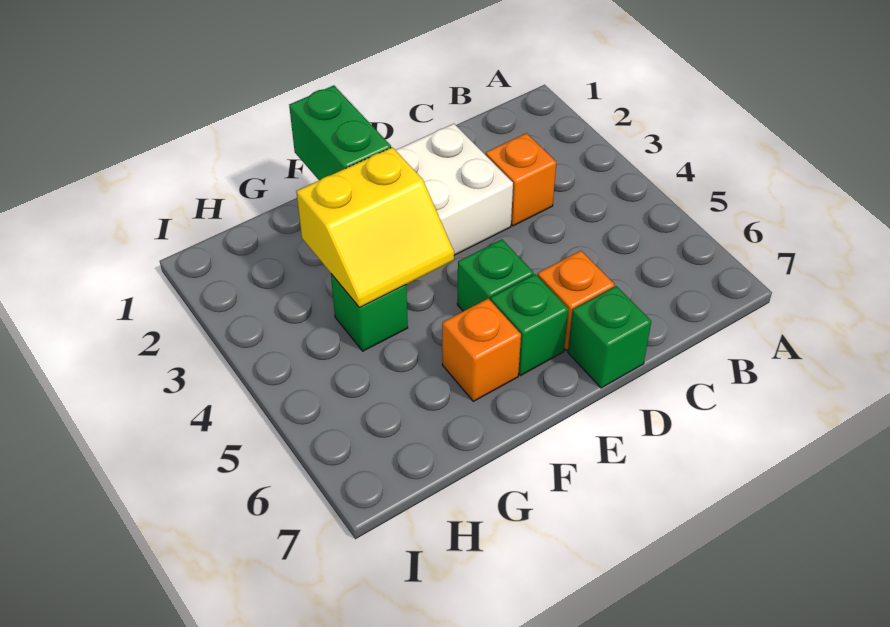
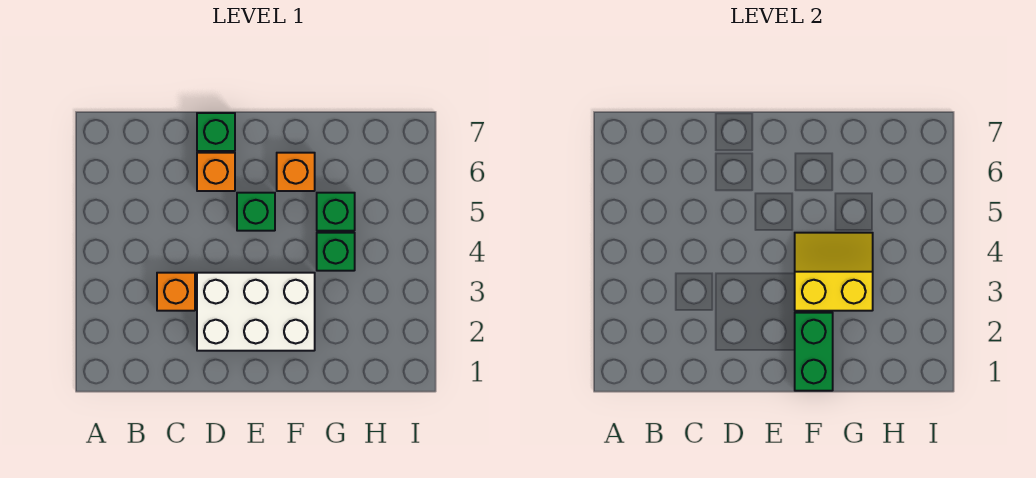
green brick E6 level 1 -> green brick G5 level 1

